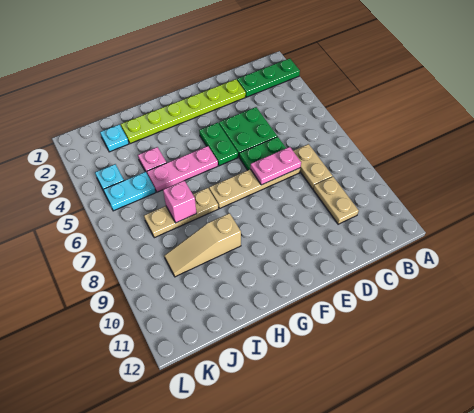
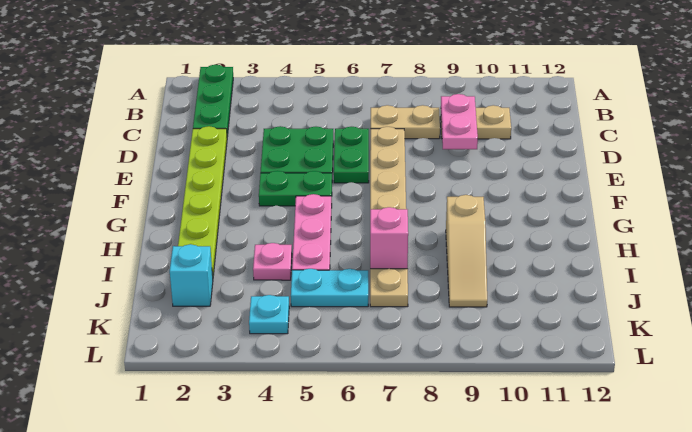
pink plate D7:E7 level 2 -> pink plate C9:D9 level 2
cyan plate J2 level 1 -> cyan brick J2 level 1
cyan plate J5:K5 level 1 -> cyan plate J5:J6 level 1

